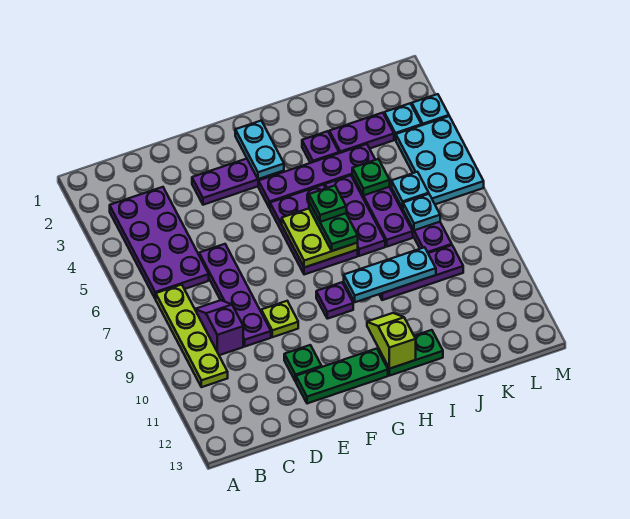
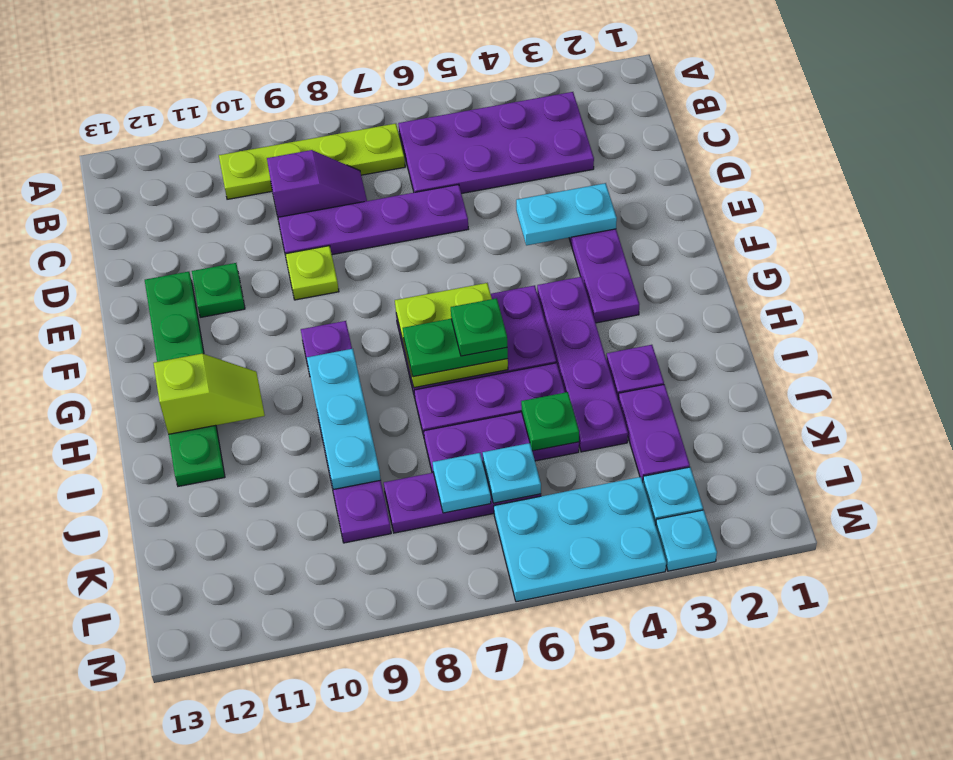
cyan plate G2:G3 level 2 -> cyan plate E3:E4 level 2

